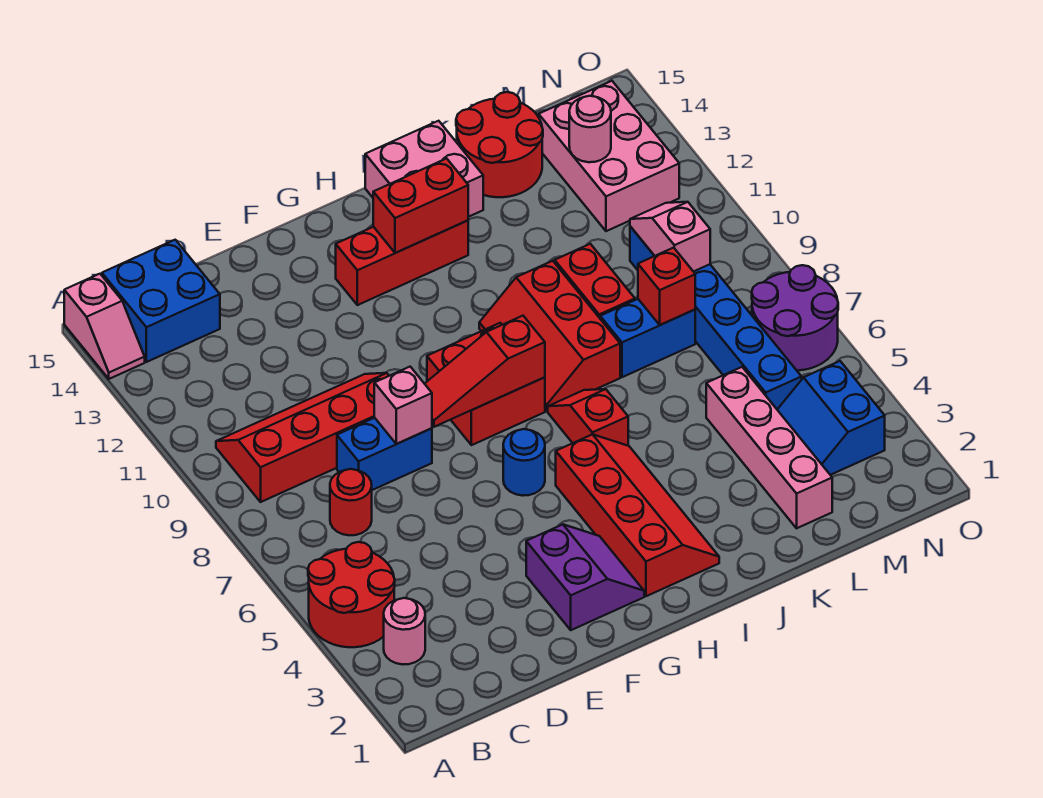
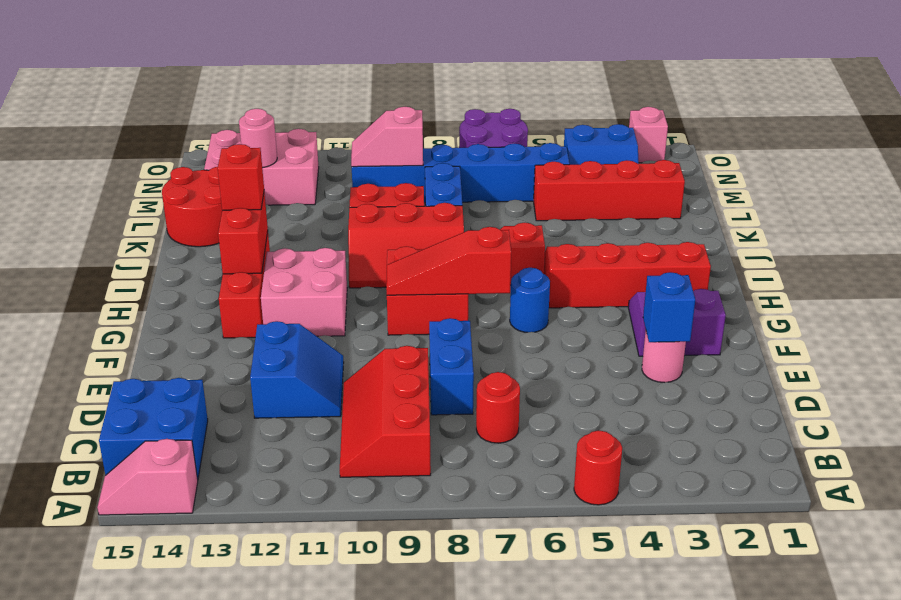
red round brick A4:B5 level 1 -> red round brick A5 level 1
pink slope A14:A15 level 1 top 15 -> pink slope A14:A15 level 1 top 14
pink round brick B3 level 1 -> pink round brick E3 level 1
red slope B9:E10 level 1 top 9 -> red slope B9:D10 level 1 top 9
none -> blue slope D11:E12 level 1 top 12
none -> blue brick E3 level 2
pink brick E8 level 2 -> pink brick O2 level 1
red slope F8:H8 level 2 top H -> red slope G7:G9 level 2 top 7
pink brick I14:J15 level 1 -> pink brick G11:H12 level 1
pink brick L2:L5 level 1 -> red brick L2:L5 level 1
red brick L8 level 2 -> red brick I13 level 3

